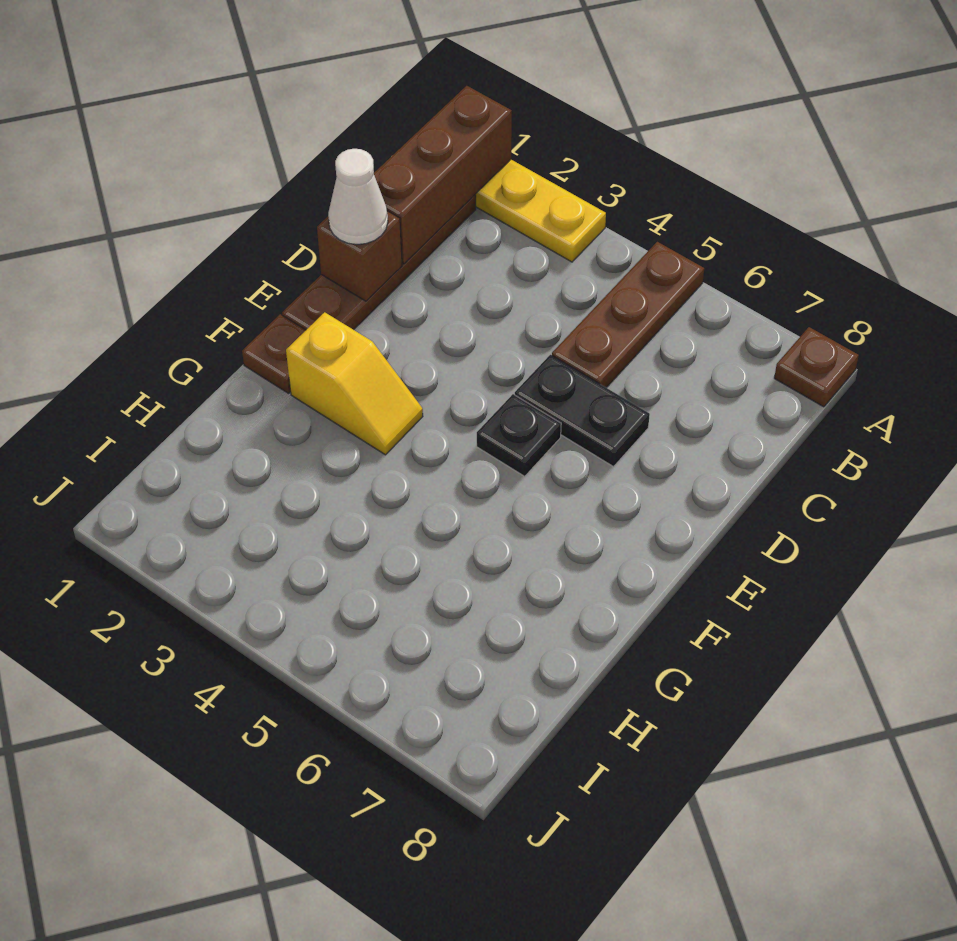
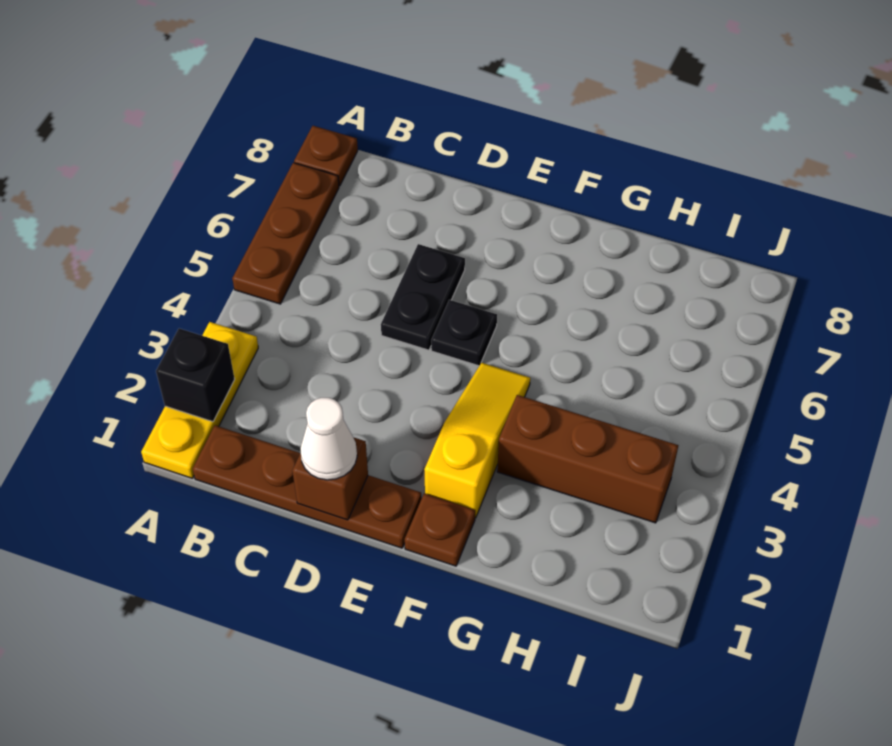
brown brick A1:C1 level 2 -> brown brick G3:I3 level 1
none -> black brick A2 level 2
brown plate A5:C5 level 1 -> brown plate A5:A7 level 1
yellow slope F2:F3 level 1 top 2 -> yellow slope F2:F4 level 1 top 2

